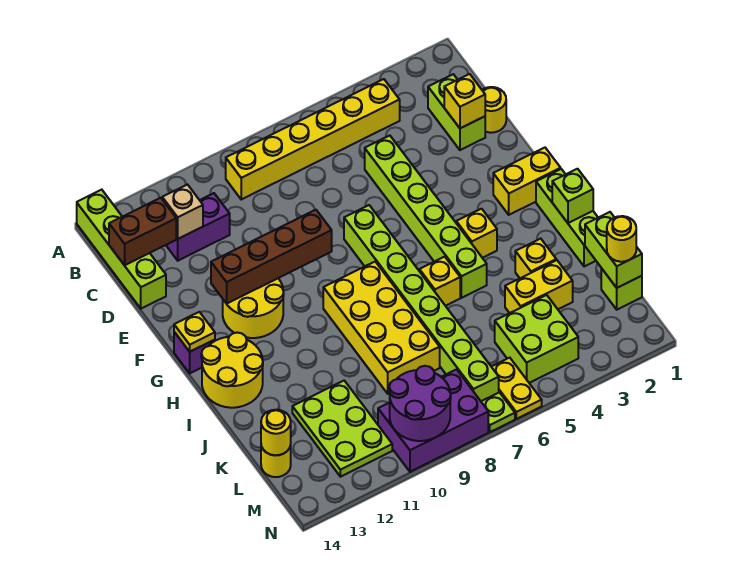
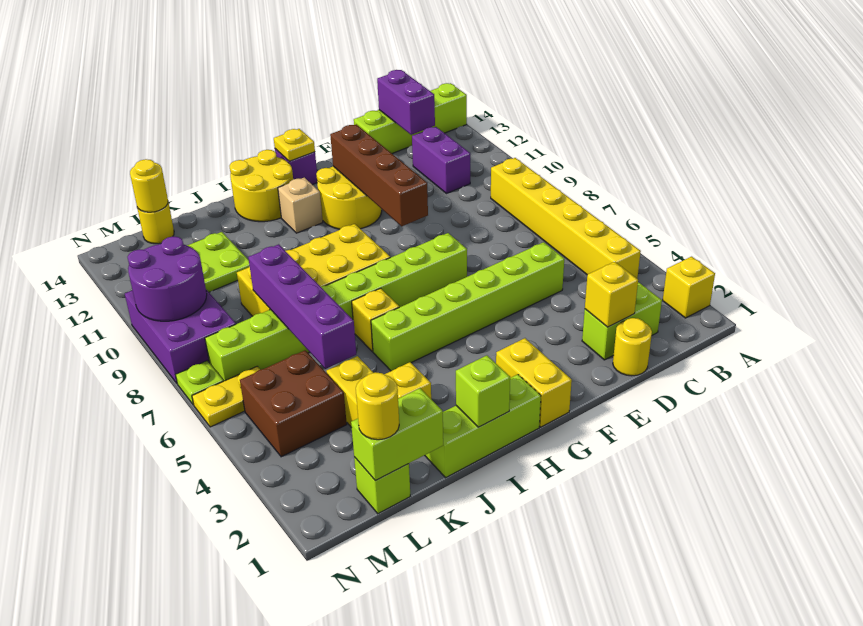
tan brick C12 level 2 -> tan brick H12 level 1
brown brick C13:C14 level 2 -> purple brick C13:C14 level 2
yellow brick H4 level 1 -> yellow brick A2 level 1
none -> purple brick K5:K8 level 2
lime brick L4:M5 level 1 -> brown brick L4:M5 level 1

